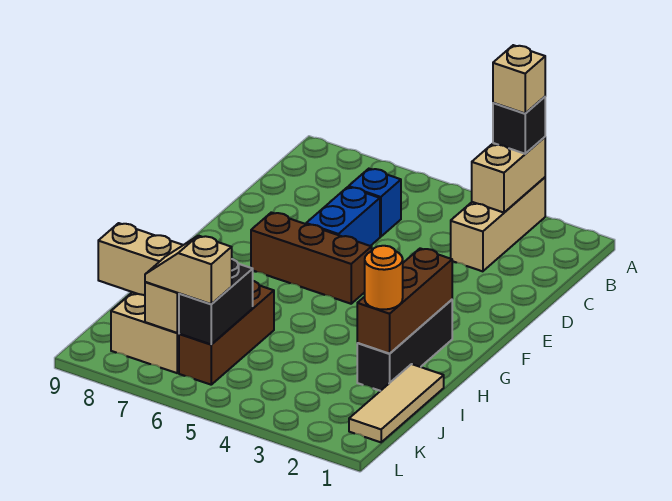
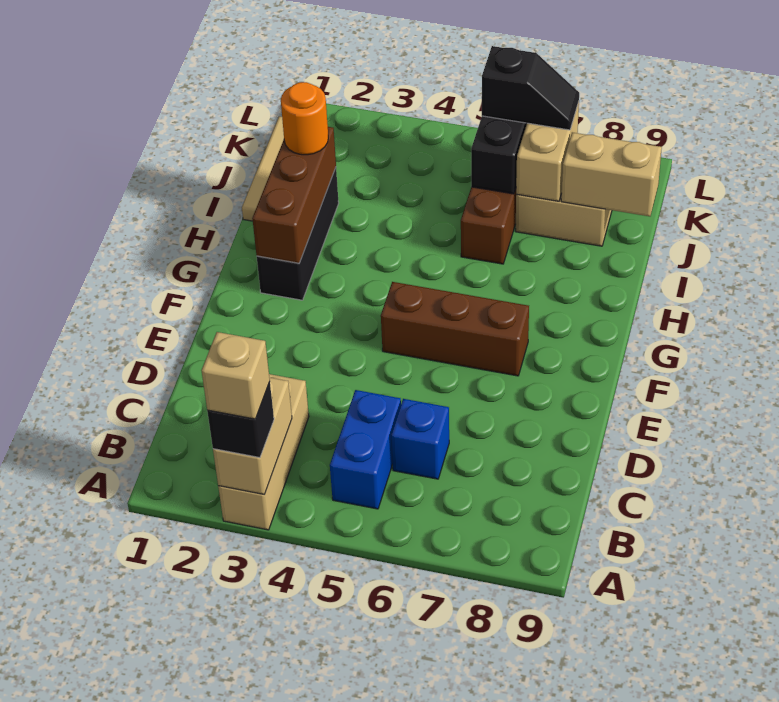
blue brick D6:E6 level 1 -> blue brick B5:C5 level 1
tan slope K6:K7 level 3 top 6 -> black slope K6:K7 level 3 top 6

